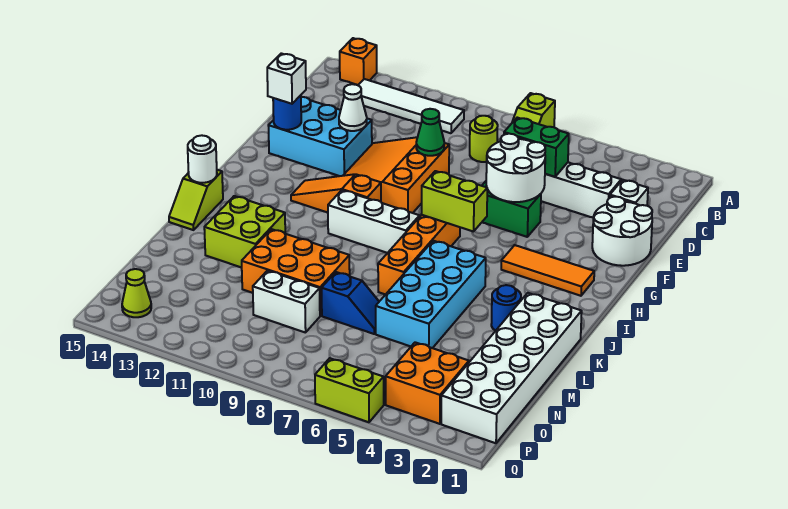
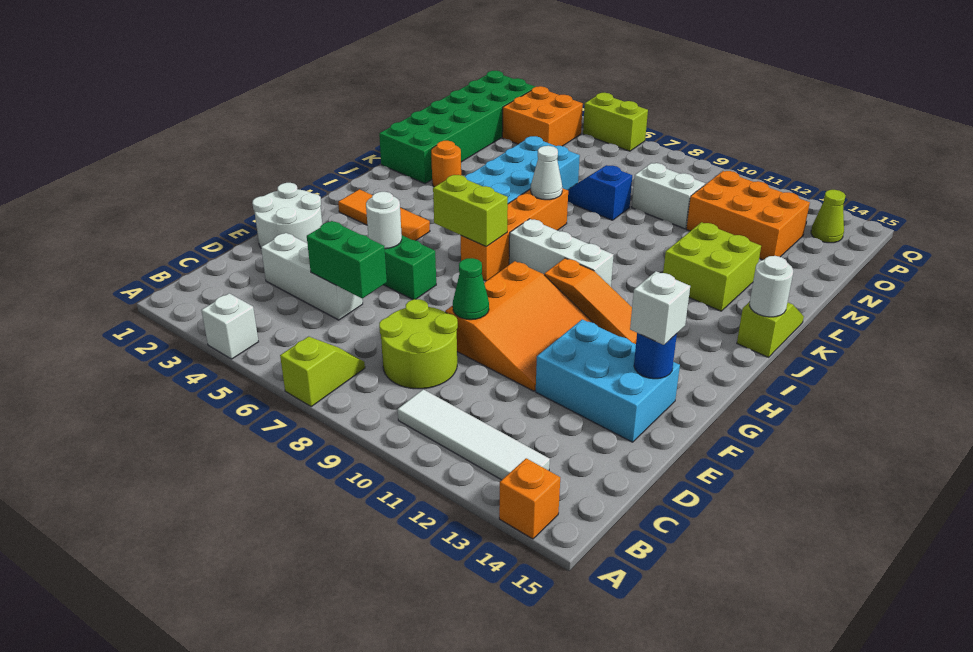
lime round brick C8 level 1 -> lime round brick C8:D9 level 1
white brick D2 level 1 -> white brick A4 level 1
white round brick E5:F6 level 2 -> white round brick F5 level 2
white cone E12 level 2 -> white cone K7 level 2
white brick K1:P2 level 1 -> green brick K1:P2 level 1
blue round brick K3 level 1 -> orange round brick K3 level 1
orange brick L9:M11 level 1 -> orange brick N11:O13 level 1

